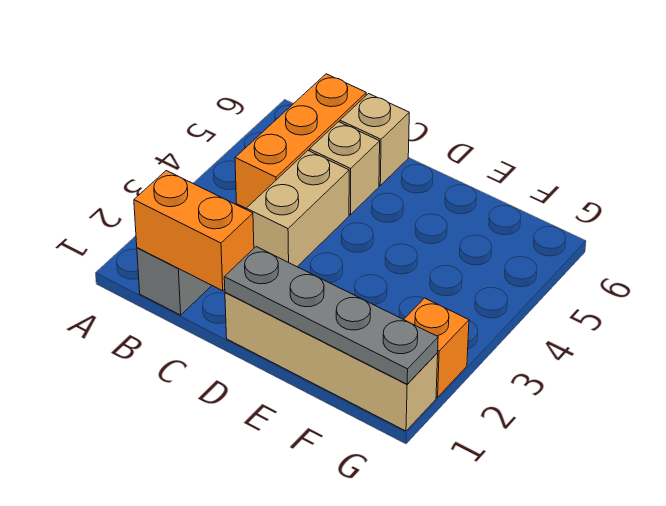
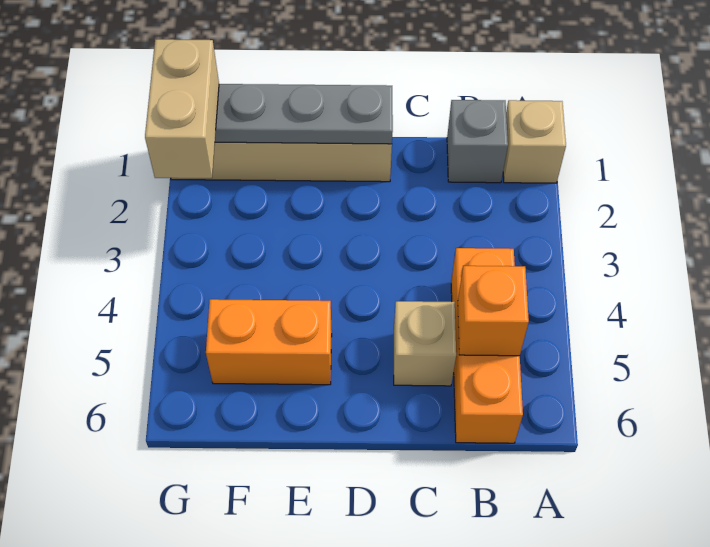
orange brick B1:C1 level 2 -> orange brick E5:F5 level 1
tan brick C3:C4 level 1 -> tan brick G1:G2 level 3
tan brick C6 level 1 -> tan brick A1 level 1
orange brick G2 level 1 -> orange brick B5 level 2

